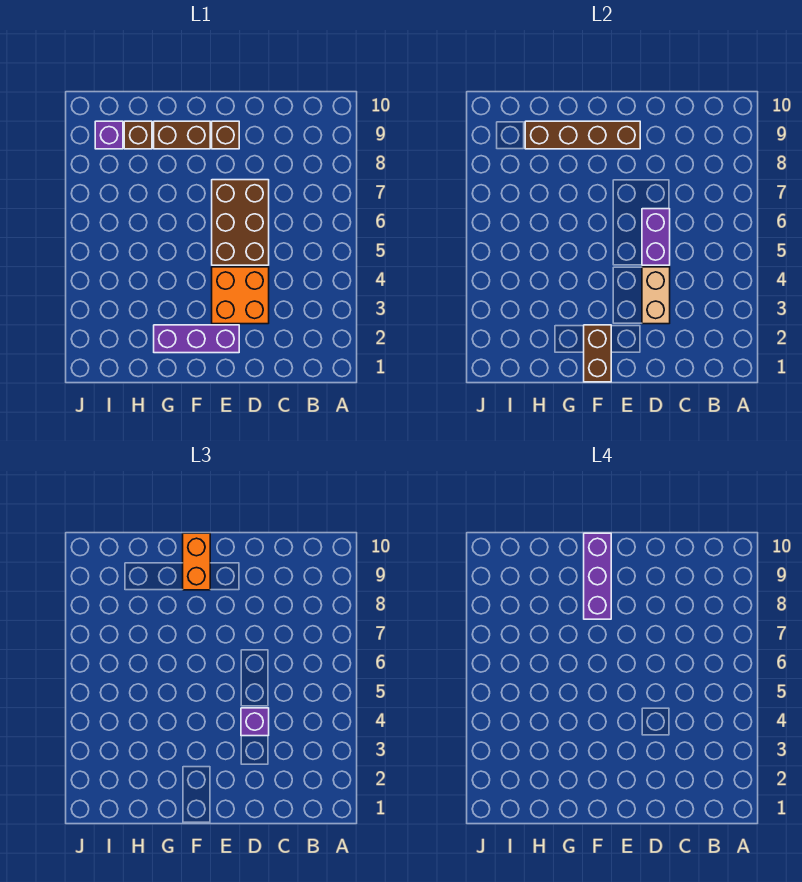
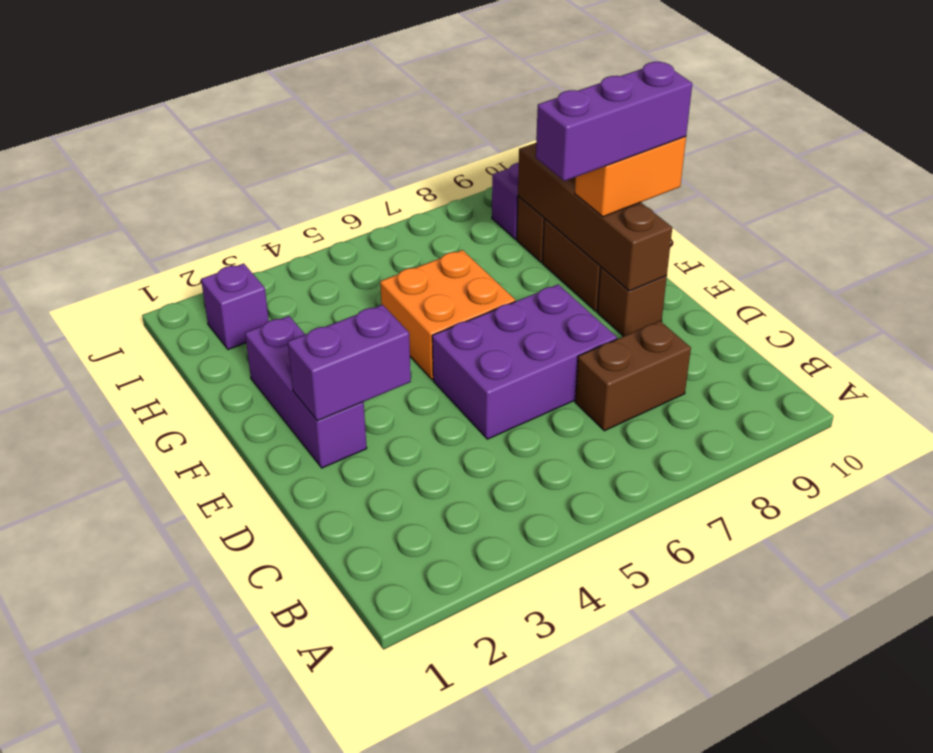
orange brick D3:E4 level 1 -> orange brick F5:G6 level 1
tan brick D3:D4 level 2 -> none
purple brick D4 level 3 -> purple brick I2 level 1
brown brick D5:E7 level 1 -> purple brick D5:E7 level 1
purple brick D5:D6 level 2 -> purple brick E2:E3 level 2
brown brick F1:F2 level 2 -> brown brick C7:C8 level 1

